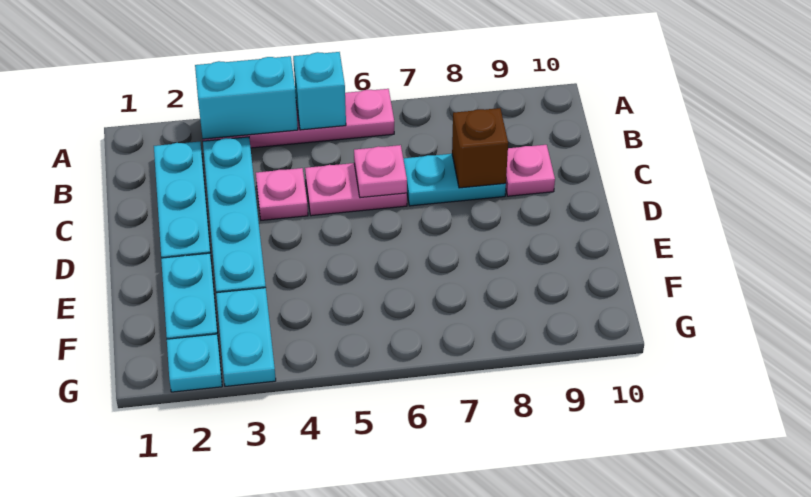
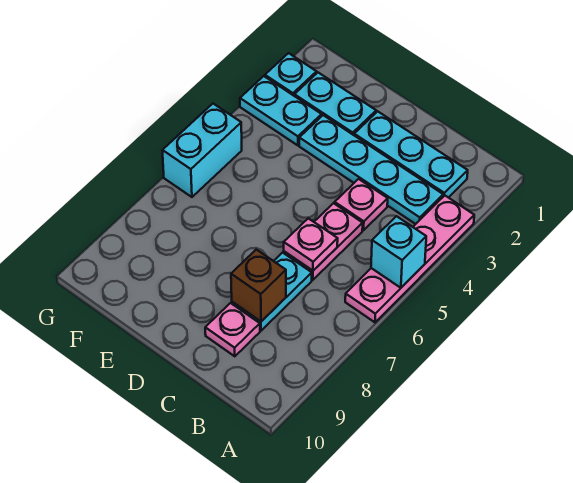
cyan brick A3:A4 level 2 -> cyan brick G5:G6 level 1

